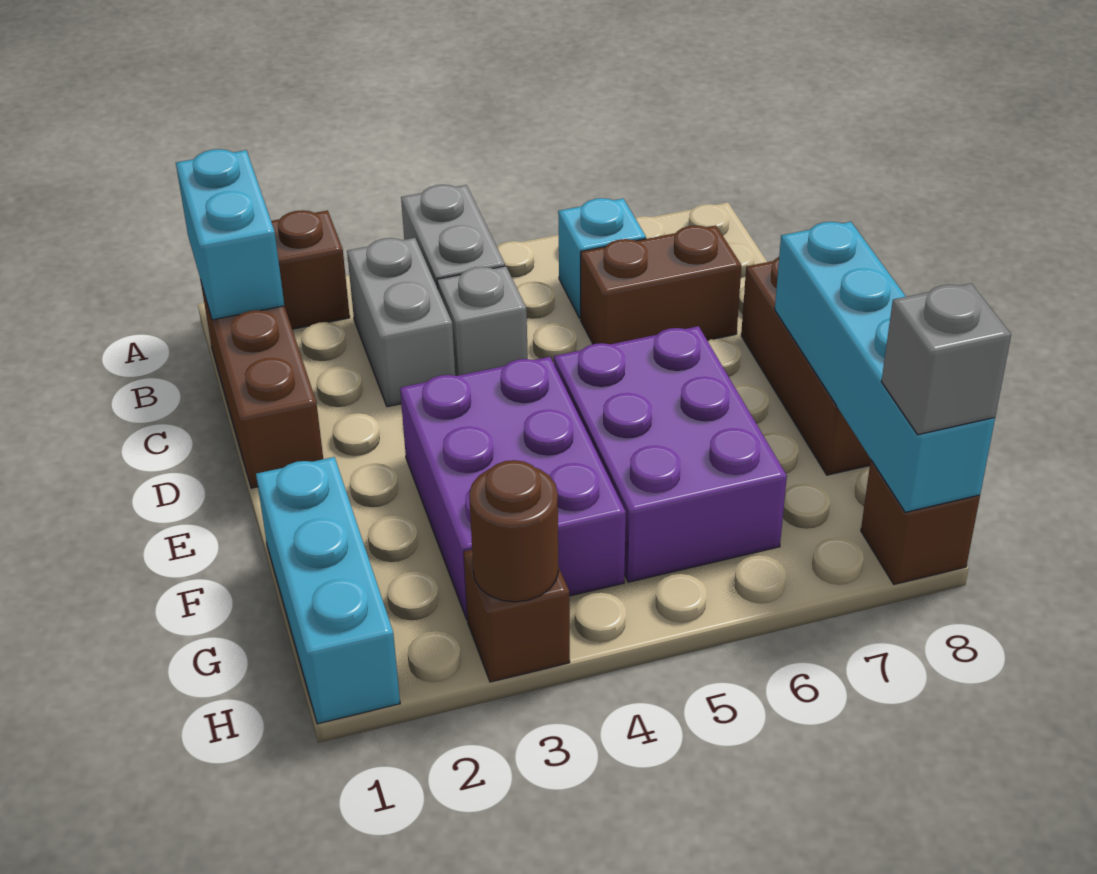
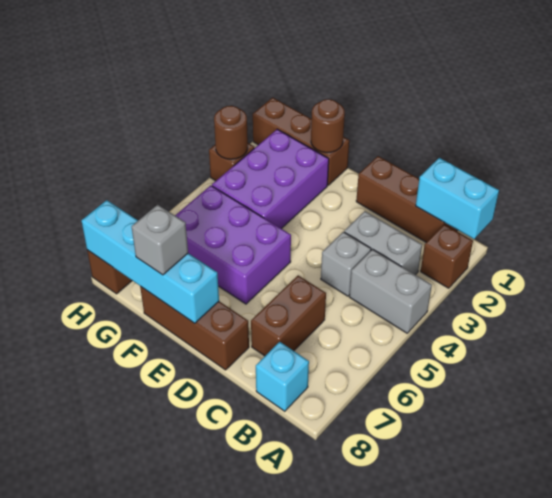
cyan brick B6 level 1 -> cyan brick B8 level 1
purple brick E3:G4 level 1 -> purple brick F2:G4 level 1
cyan brick F1:H1 level 1 -> brown brick F1:H1 level 1
none -> brown round brick F1 level 2
grey brick H8 level 3 -> grey brick F8 level 3

